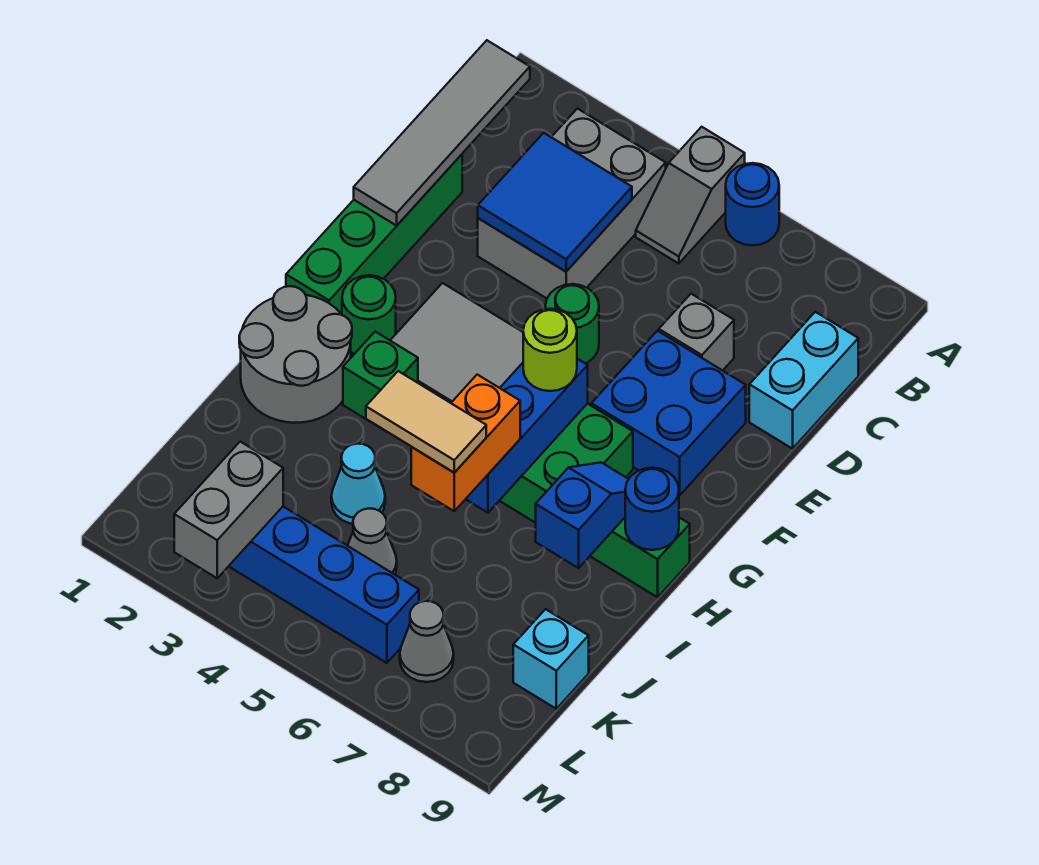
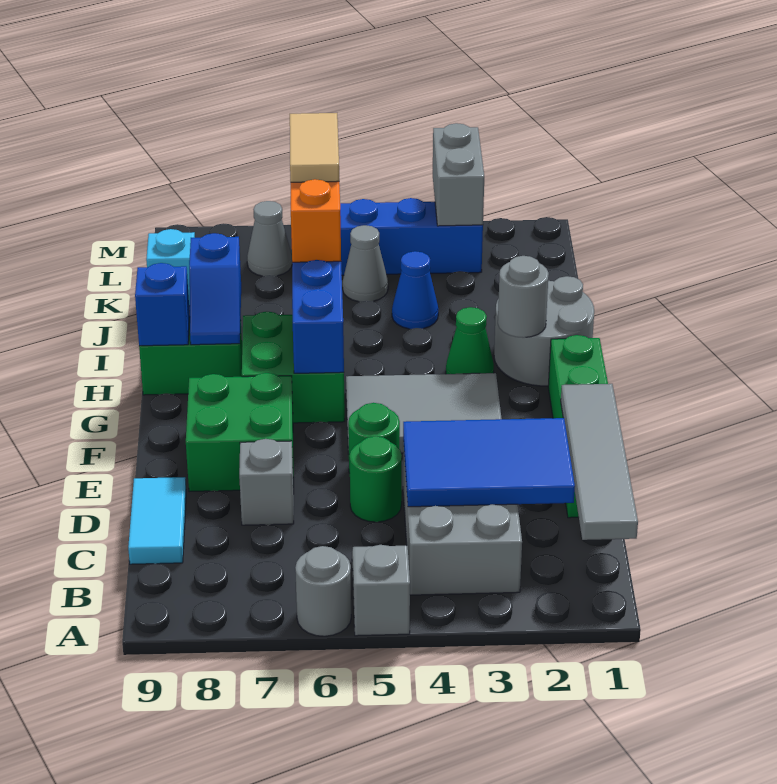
blue round brick A6 level 1 -> grey round brick A6 level 1
blue tile C3:D4 level 2 -> blue tile C2:D4 level 2
cyan brick C9:D9 level 1 -> cyan tile C9:D9 level 1
blue brick E7:F8 level 1 -> green brick E7:F8 level 1
green round brick G2 level 1 -> green round brick D5 level 1
lime round brick G6 level 3 -> none
none -> grey round brick H2 level 2
green brick H3 level 1 -> green cone H3 level 1
blue round brick H9 level 2 -> blue brick H9 level 2
cyan cone J4 level 1 -> blue cone J4 level 1
tan tile J5:J6 level 4 -> tan tile J6:K6 level 4

